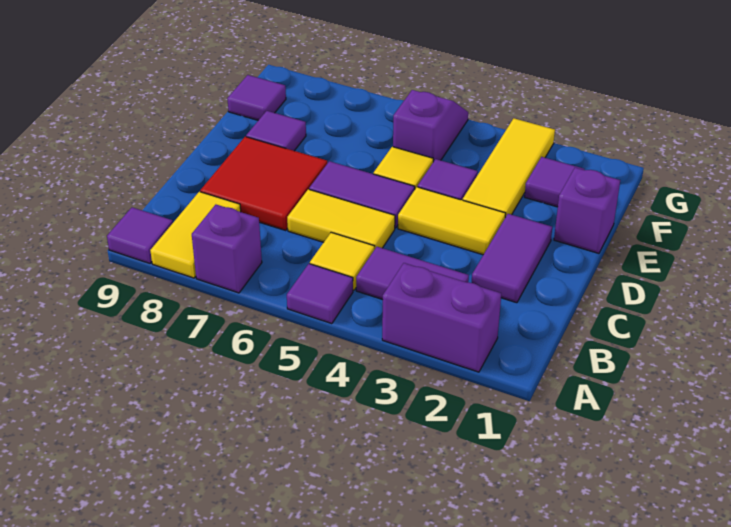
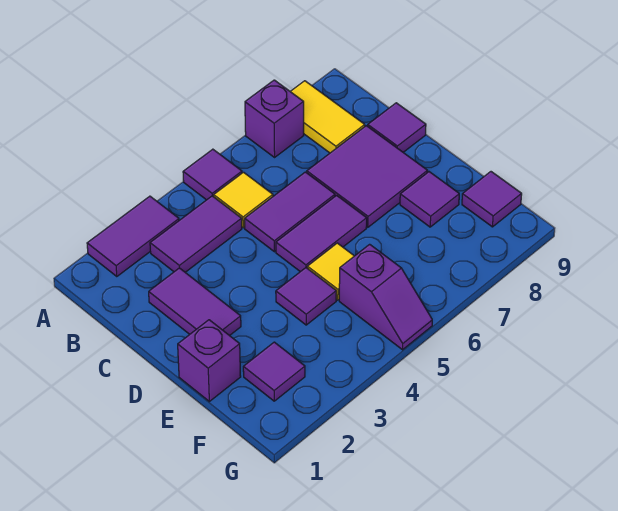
purple brick A2:A3 level 1 -> purple tile A2:A3 level 1
purple tile A9 level 1 -> purple tile C9 level 1
yellow tile C5:C6 level 1 -> purple tile C5:C6 level 1
red tile C7:D8 level 1 -> purple tile C7:D8 level 1
yellow tile D3:D4 level 1 -> none
yellow tile E3:G3 level 1 -> none

